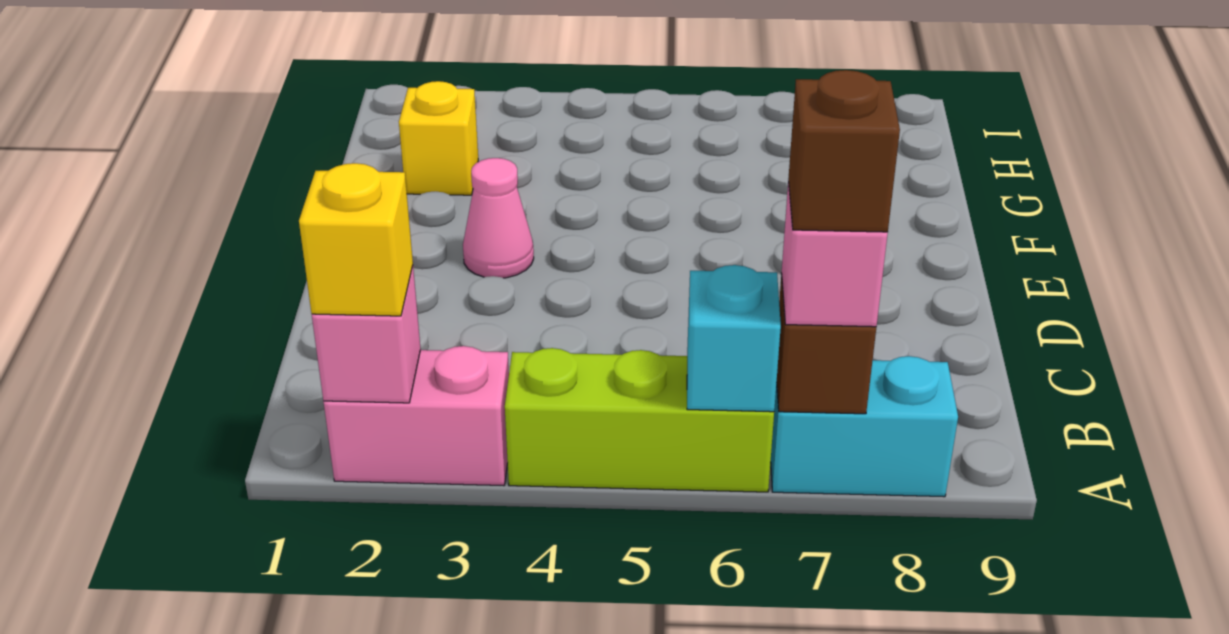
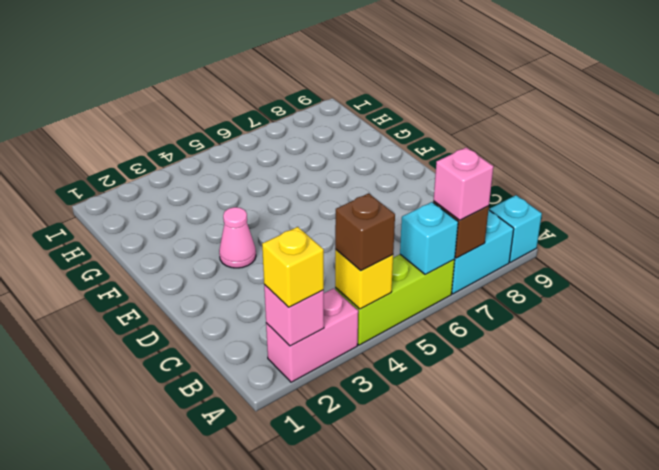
brown brick A7 level 4 -> brown brick A4 level 3
none -> cyan brick A9 level 1
yellow brick G2 level 1 -> yellow brick A4 level 2

